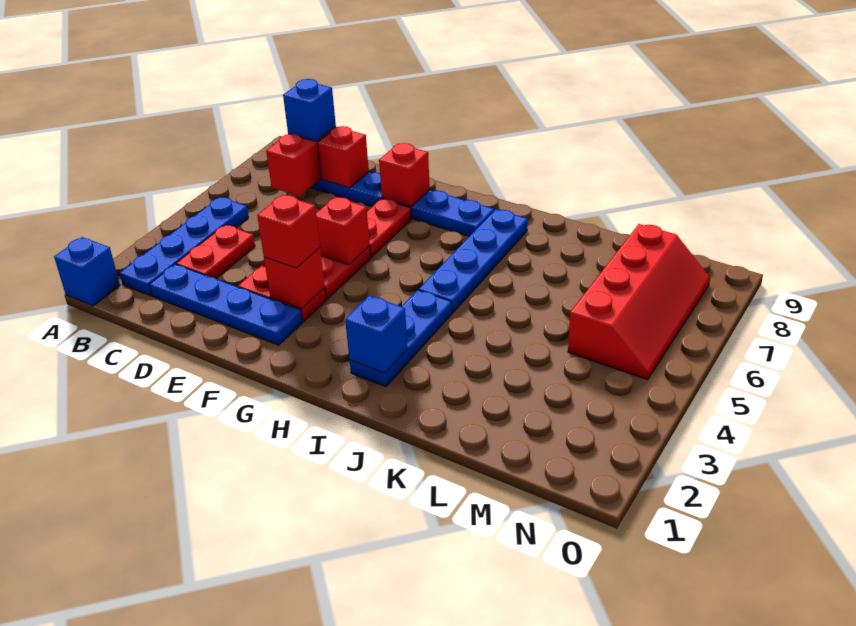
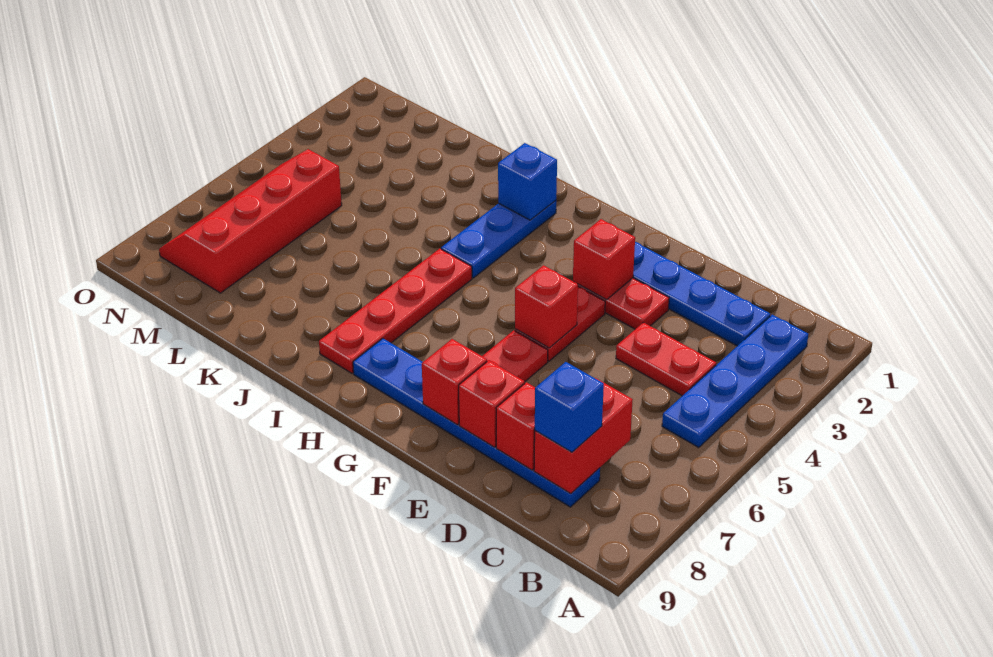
blue brick A1 level 1 -> none
red plate C3:C4 level 1 -> red plate C4:D4 level 1
red brick F3 level 3 -> red brick E8 level 2
blue plate I5:I8 level 1 -> red plate I5:I8 level 1

